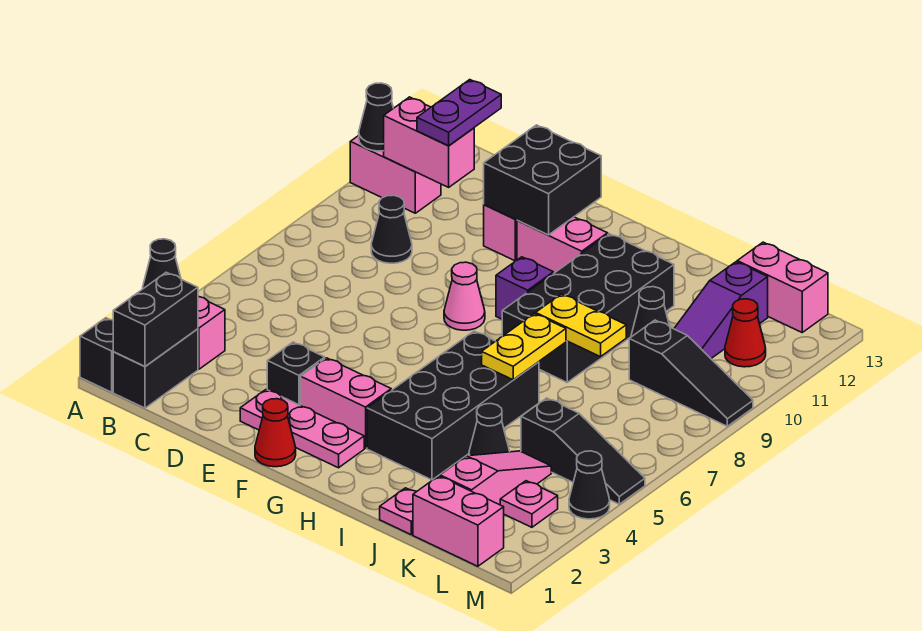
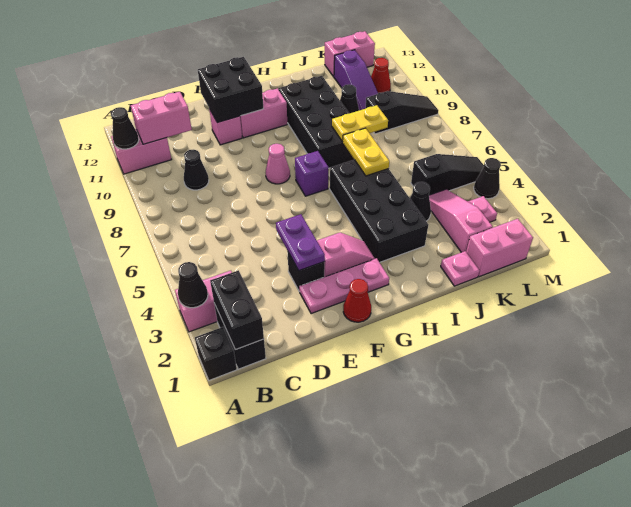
purple plate C11:C12 level 3 -> purple plate E3:E4 level 2
pink brick F3:G3 level 1 -> pink slope F3:G3 level 1 top F
purple brick G9 level 1 -> purple brick G7 level 1

